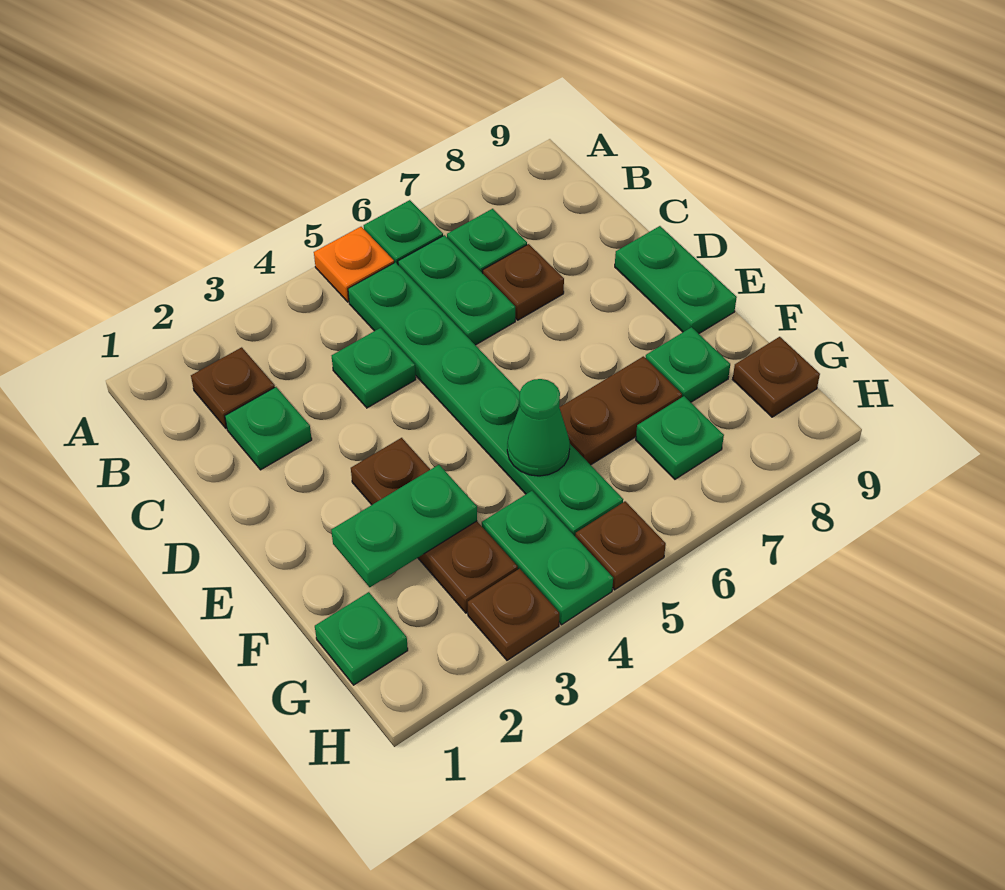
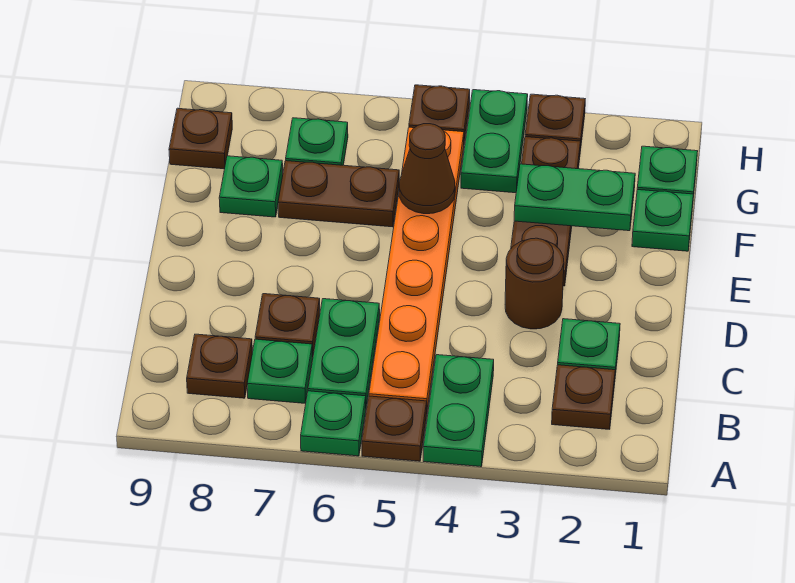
orange plate A5 level 1 -> brown plate A5 level 1
green plate B5:G5 level 1 -> orange plate B5:G5 level 1
none -> brown plate B8 level 1
green plate C4 level 1 -> green plate F1 level 1
none -> brown round brick D3 level 1
green plate D9:E9 level 1 -> green plate A4:B4 level 1
green cone F5 level 2 -> brown cone F5 level 2

